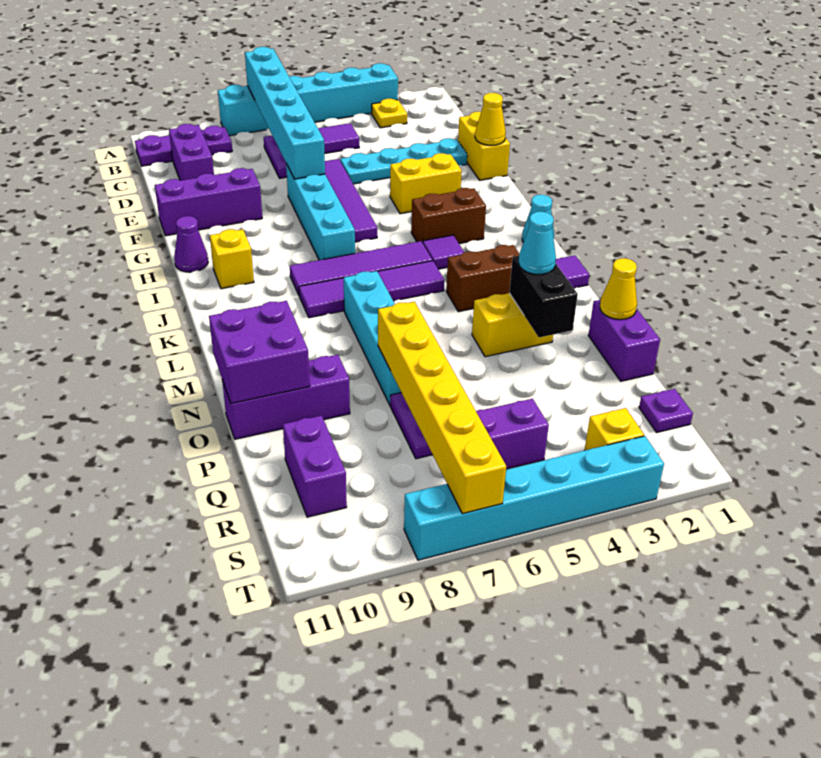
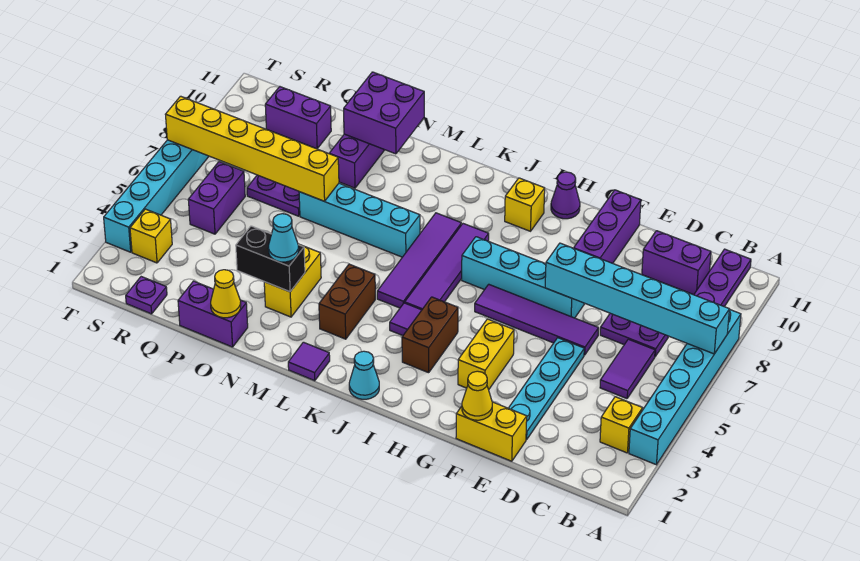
yellow plate B3 level 1 -> yellow brick B3 level 1

